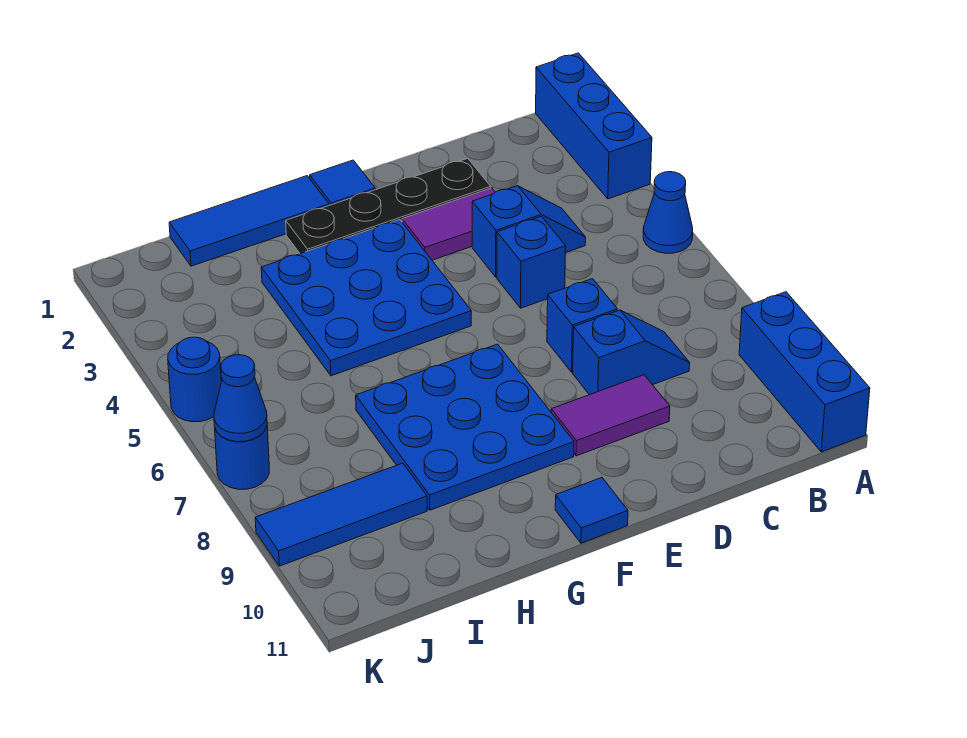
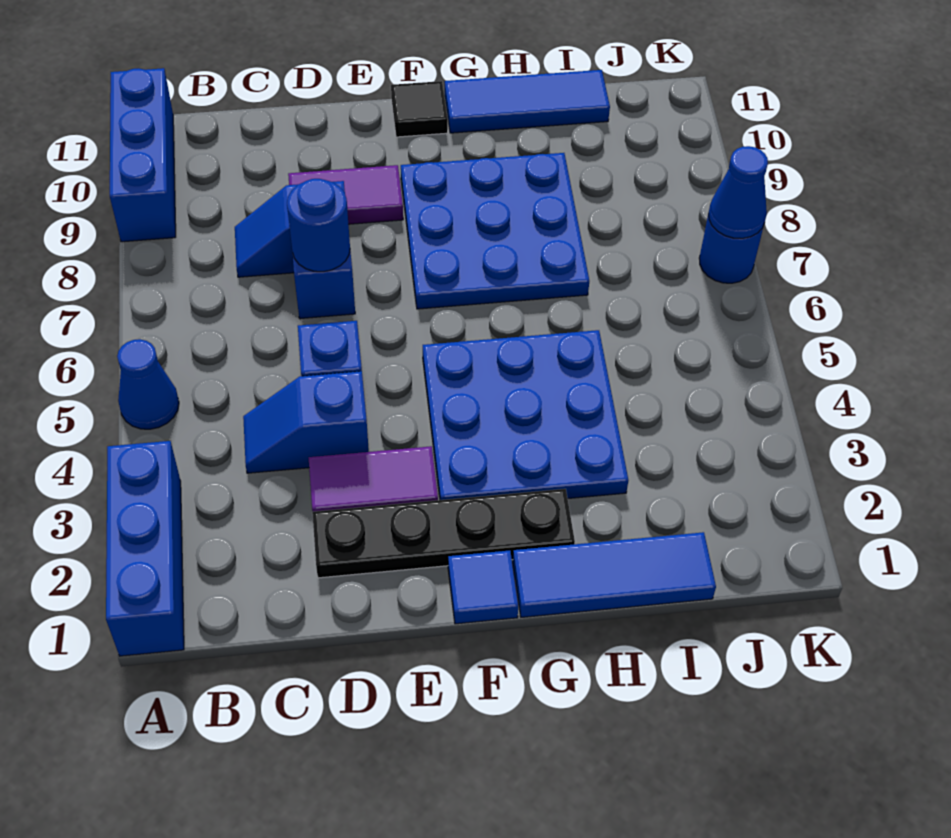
blue tile F11 level 1 -> black tile F11 level 1
blue tile I9:K9 level 1 -> blue tile G11:I11 level 1
blue round brick K5 level 1 -> blue round brick D7 level 2

